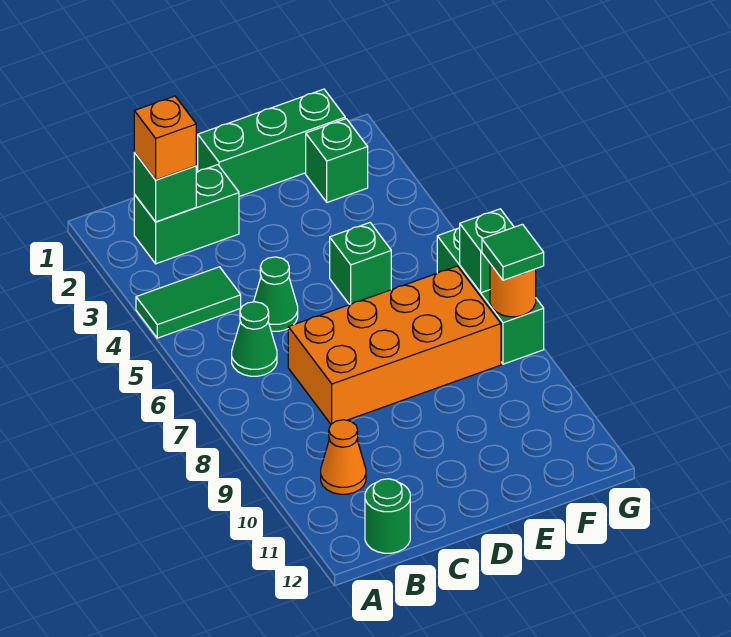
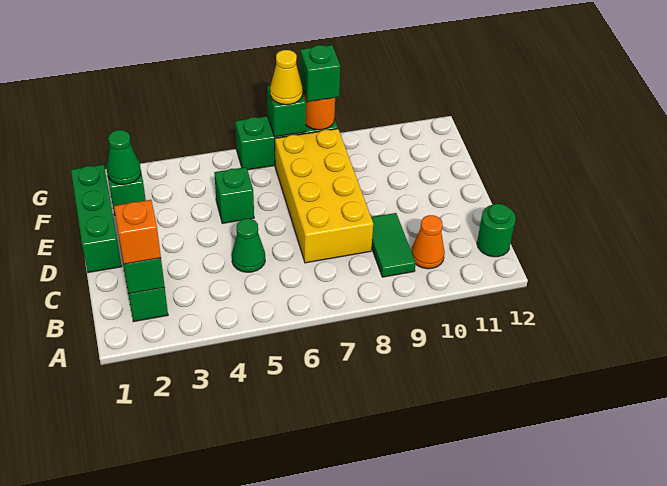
green tile A4:B4 level 1 -> green tile B9:C9 level 1
green cone B6 level 1 -> green cone F2 level 2
orange brick C7:F8 level 1 -> yellow brick C7:F8 level 1
none -> yellow cone G7 level 3
green tile G8 level 3 -> green brick G8 level 3

